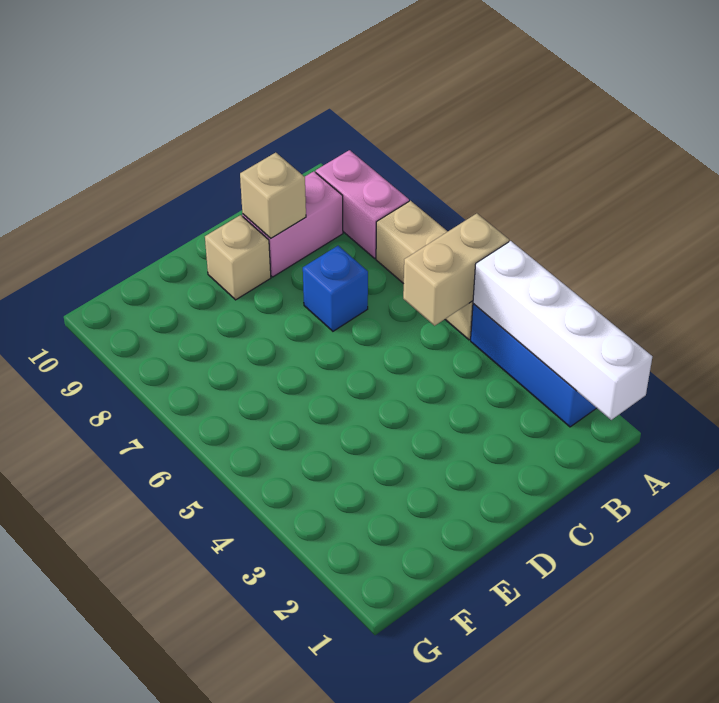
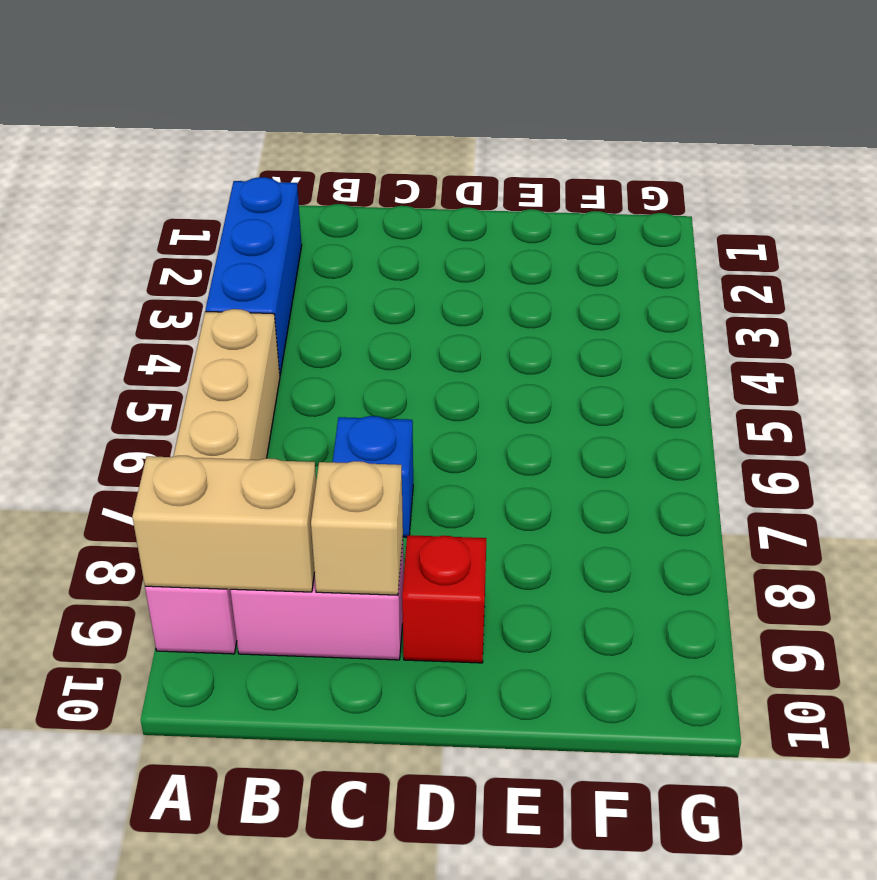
white brick A1:A4 level 2 -> none
tan brick A5:B5 level 2 -> tan brick A9:B9 level 2
tan brick D9 level 1 -> red brick D9 level 1

